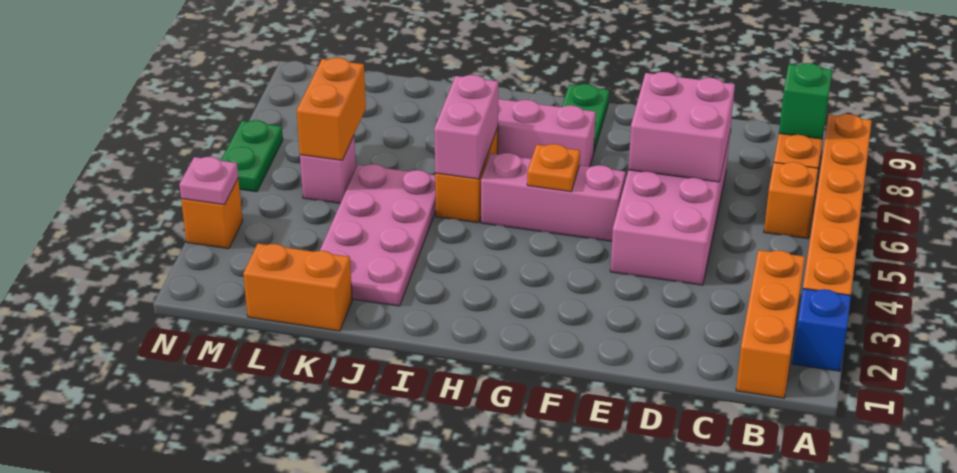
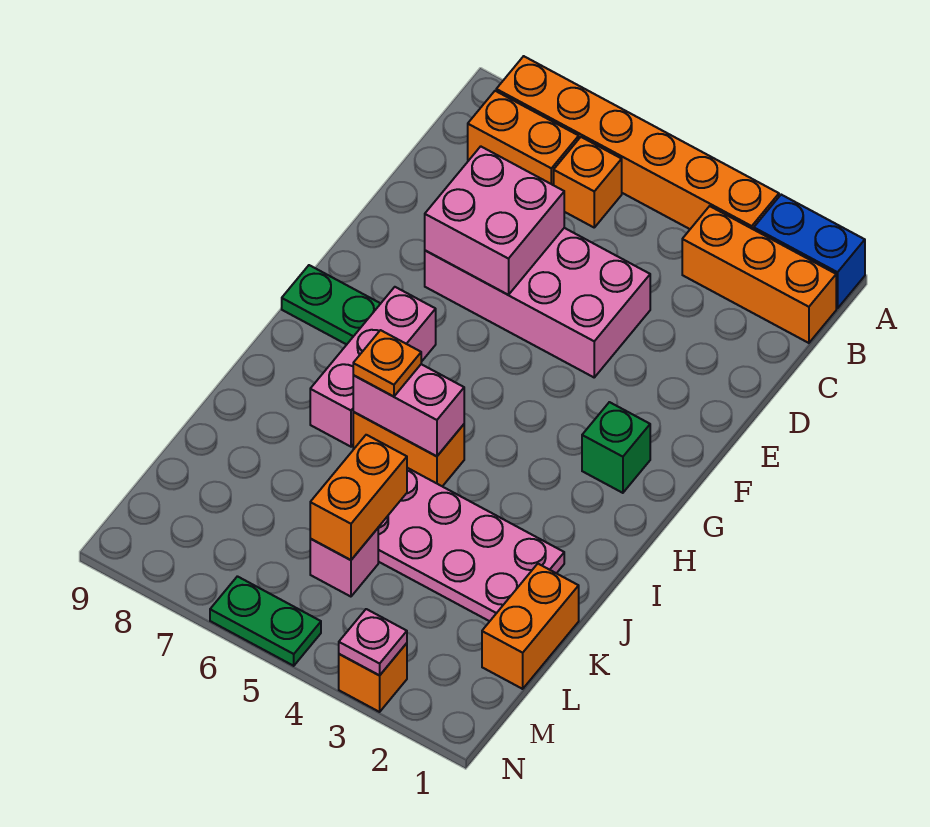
blue brick A2 level 1 -> blue brick A1:A2 level 1
green brick B8 level 2 -> green brick G2 level 1
pink brick F5:H5 level 1 -> none
orange plate G5 level 2 -> orange plate I6 level 3
orange brick L5:L6 level 2 -> orange brick K5:L5 level 2

